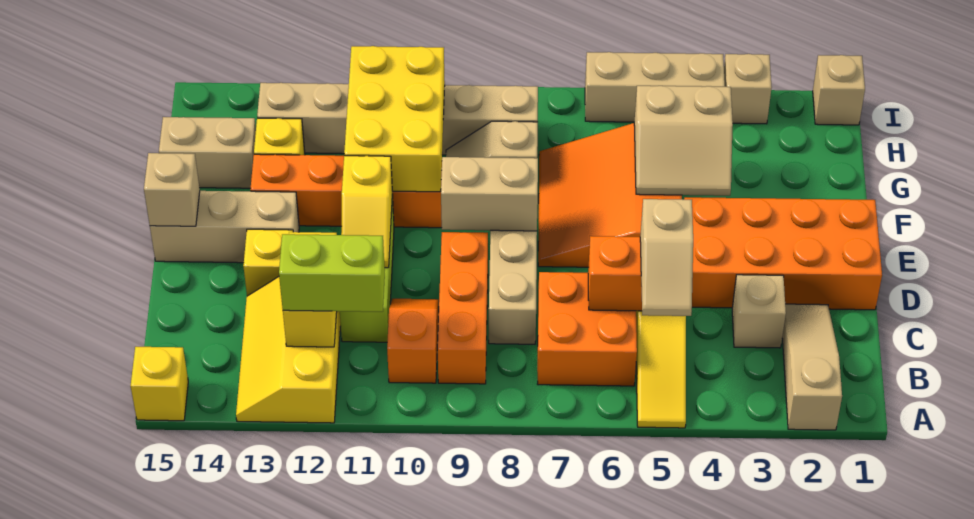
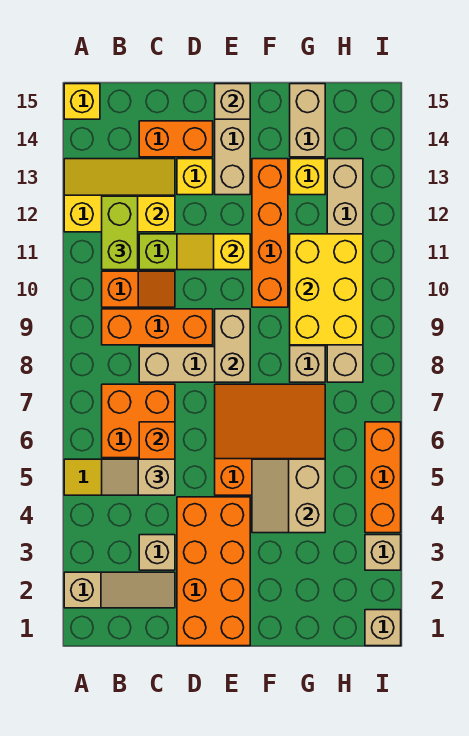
none -> orange brick C14:D14 level 1
yellow brick F10:H11 level 2 -> yellow brick G9:H11 level 2
tan brick I4:I6 level 1 -> orange brick I4:I6 level 1

